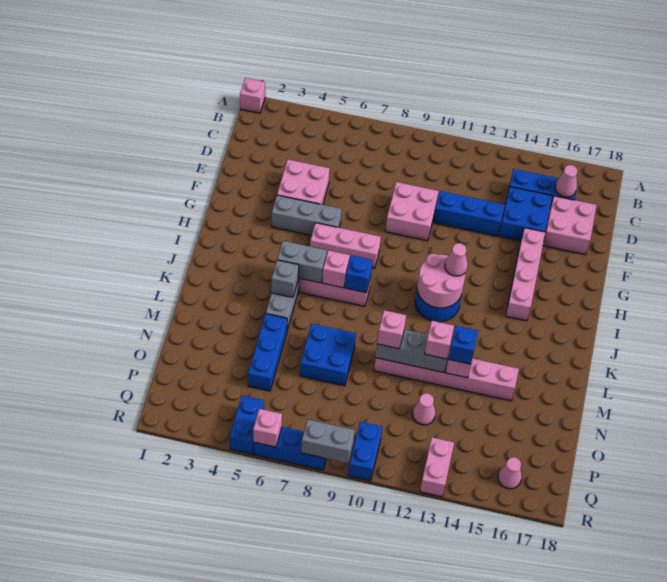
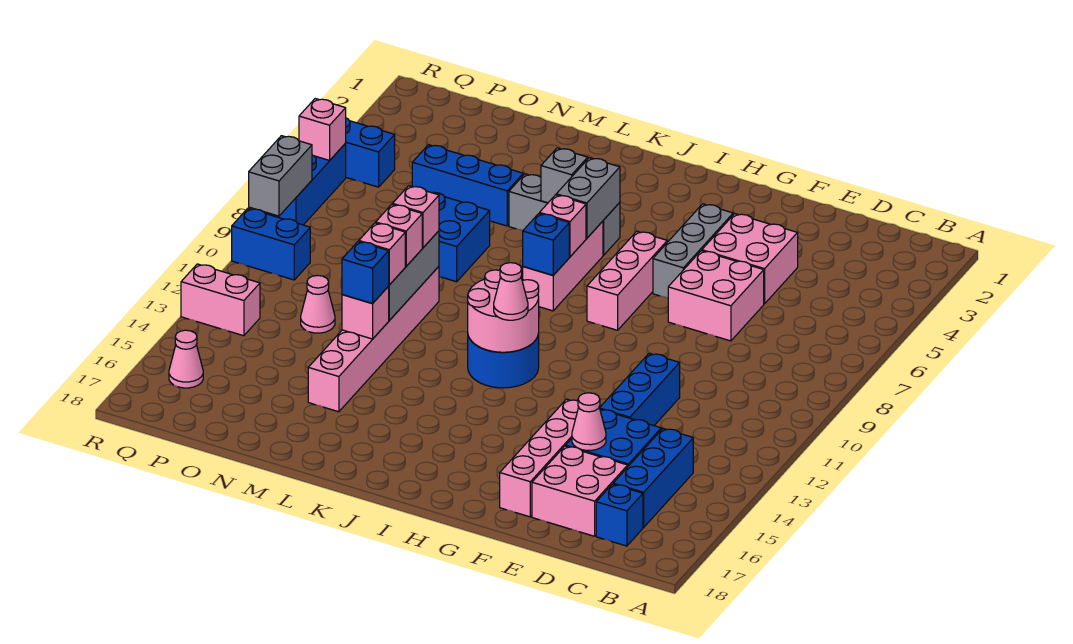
pink brick A1 level 1 -> pink brick M11 level 3
pink cone C16 level 2 -> pink cone E15 level 2
none -> blue brick C17 level 1
pink brick E9:F10 level 1 -> pink brick E6:F7 level 1
pink brick F15:I15 level 1 -> pink brick F14:F17 level 1

